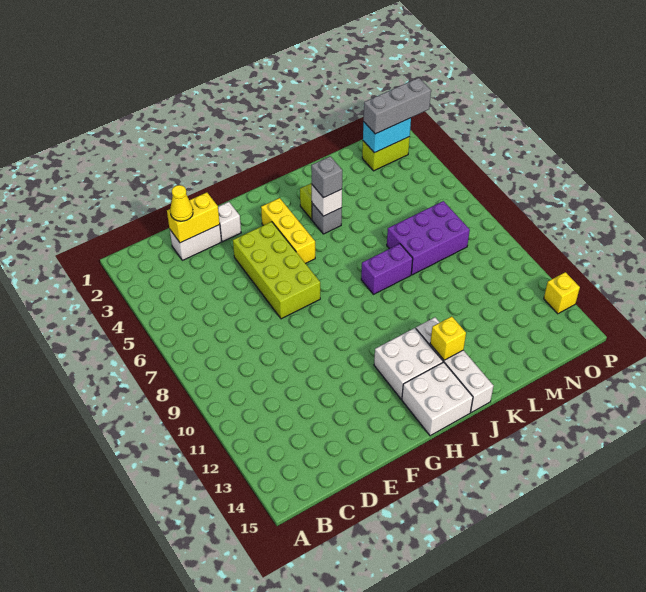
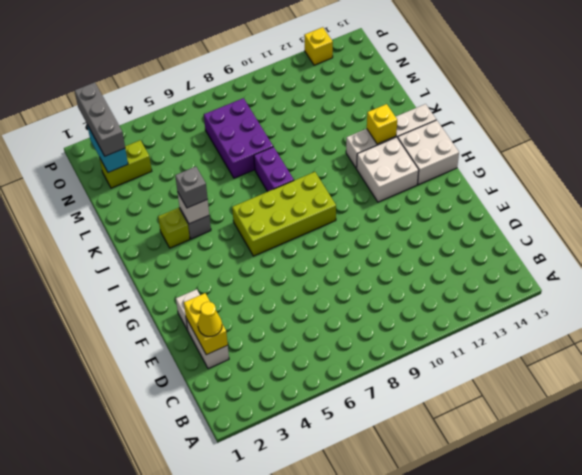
lime brick F4:G7 level 1 -> lime brick H6:I9 level 1
yellow brick H3:H5 level 1 -> none
lime brick N2:O2 level 1 -> lime brick N2:N3 level 1

